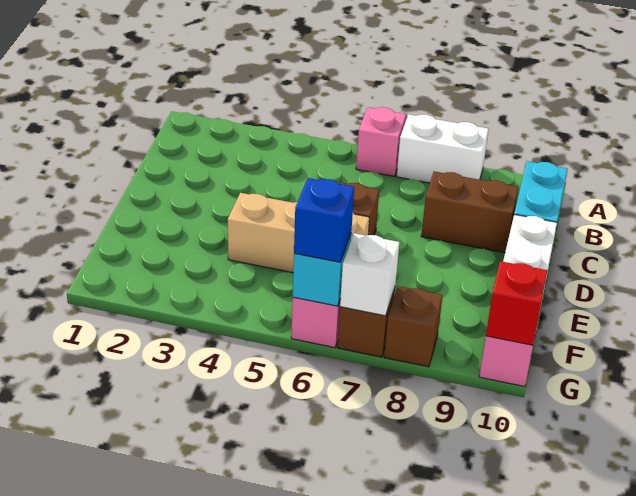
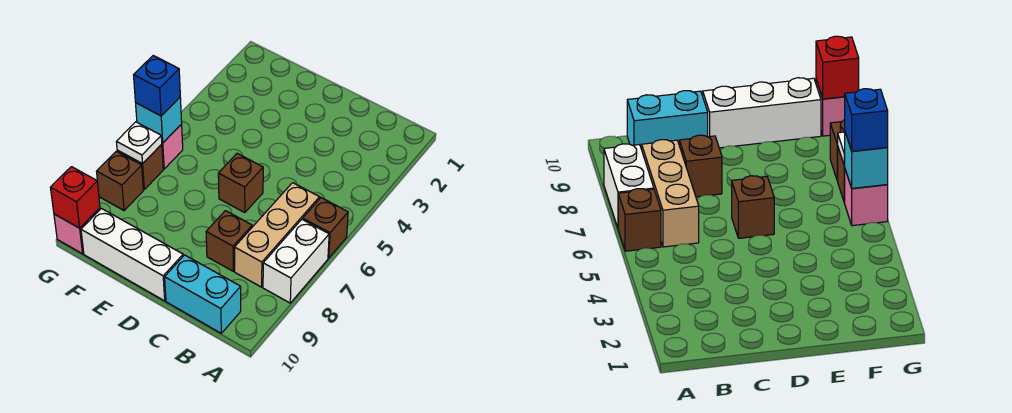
pink brick A6 level 1 -> brown brick A6 level 1
brown brick C8:C9 level 1 -> brown brick C8 level 1
tan brick E4:E6 level 1 -> tan brick B6:B8 level 1
white brick G7 level 2 -> white plate G7 level 2

